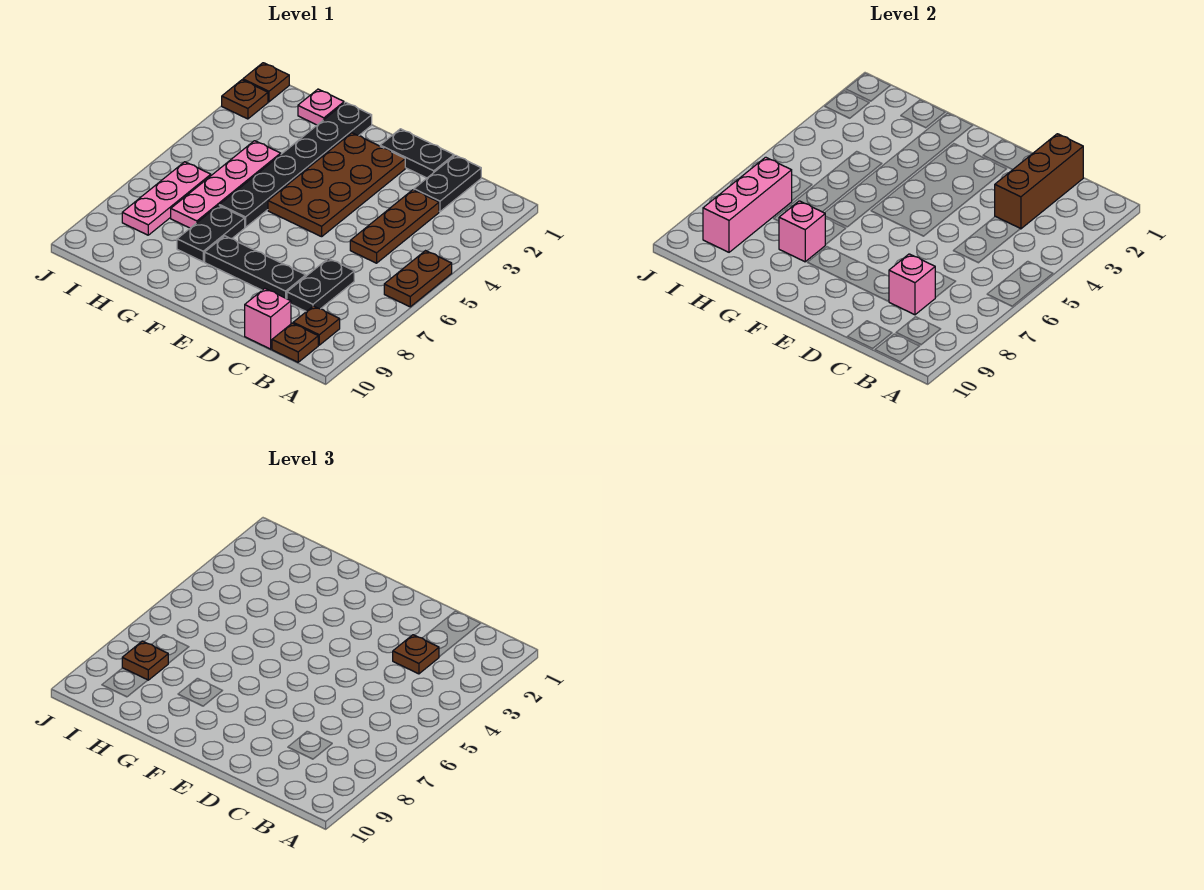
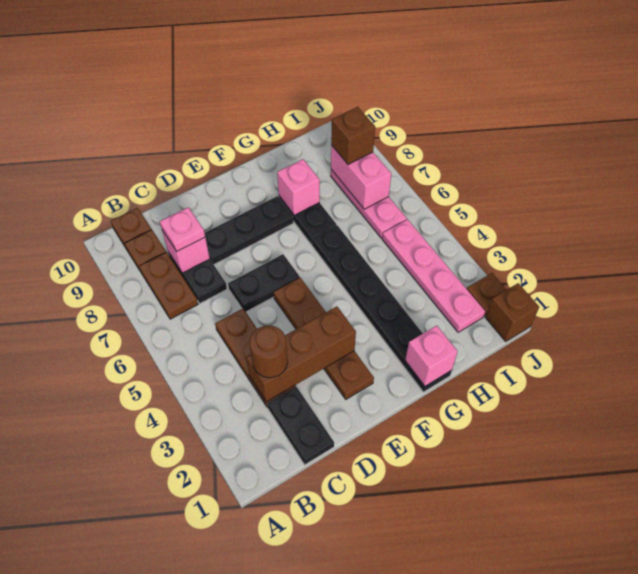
brown plate A5:A6 level 1 -> brown plate B7:B8 level 1
brown brick C1:C3 level 2 -> brown brick C3:E3 level 2
brown plate C3 level 3 -> brown round brick C3 level 3
pink brick C10 level 1 -> pink brick G1 level 2
black plate D1:E1 level 1 -> black plate D6:E6 level 1
brown plate E2:F5 level 1 -> brown plate E2:E5 level 1
pink plate H1 level 1 -> pink plate C8 level 3
pink plate H4:H7 level 1 -> pink plate I2:I5 level 1
pink brick I7:I9 level 2 -> pink brick I7:I8 level 2
brown plate I8 level 3 -> brown brick I8 level 3
brown plate J1 level 1 -> brown brick J1 level 1

